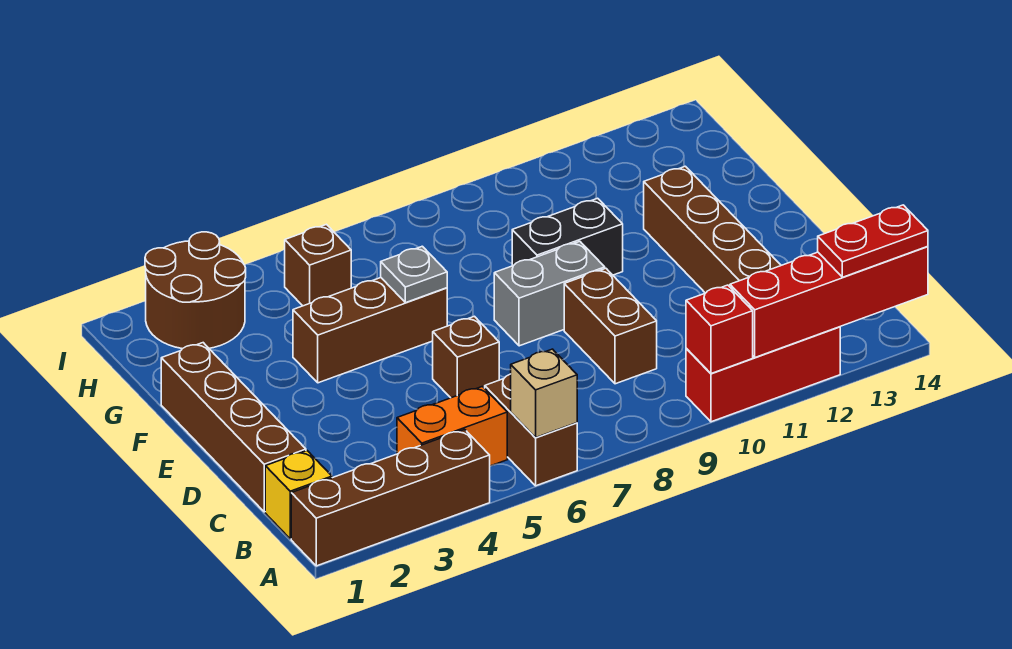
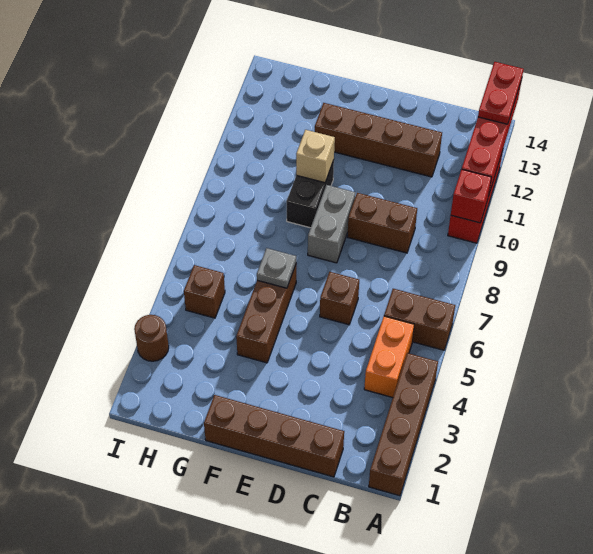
tan brick A6 level 2 -> tan brick F10 level 2
yellow brick B1 level 1 -> none
brown round brick H2:I3 level 1 -> brown round brick I3 level 1

